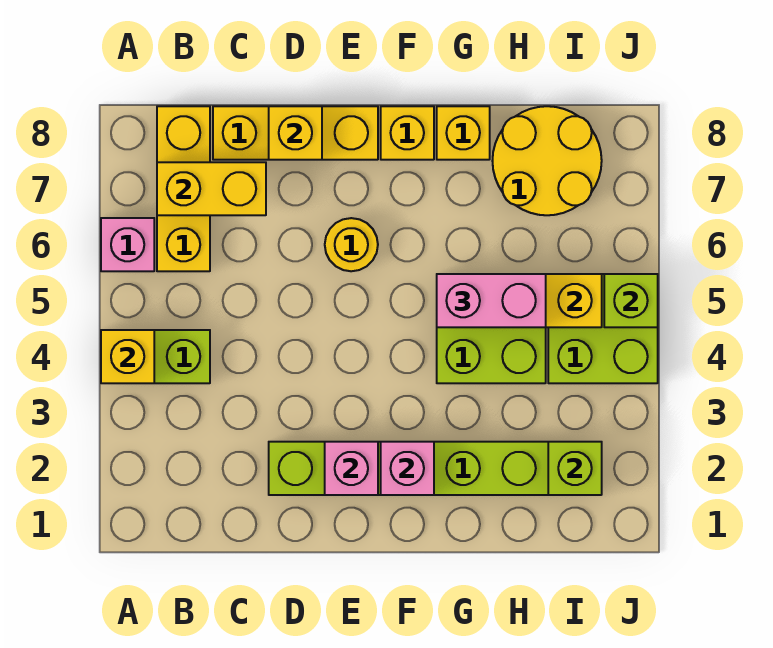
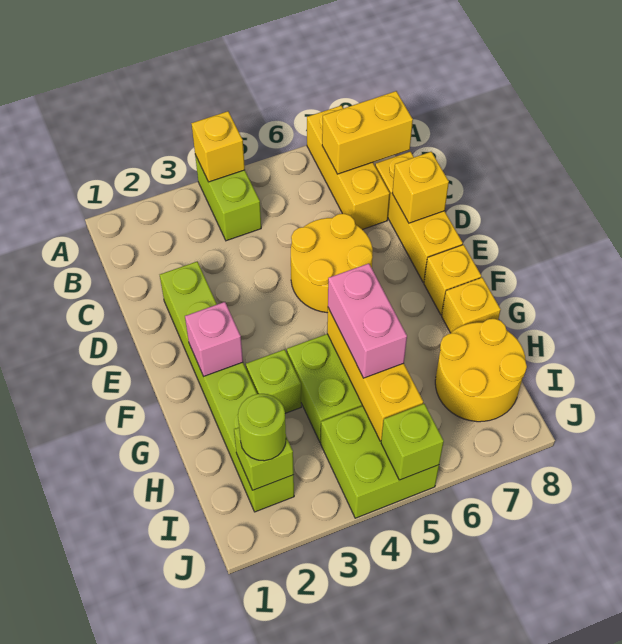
pink brick A6 level 1 -> none
yellow brick B6:B8 level 1 -> yellow brick A7:C7 level 1
yellow brick B7:C7 level 2 -> yellow brick B7:B8 level 2
pink brick E2 level 2 -> none
yellow round brick E6 level 1 -> yellow round brick D5:E6 level 1
none -> lime brick G3 level 1
none -> lime round brick I2 level 3

